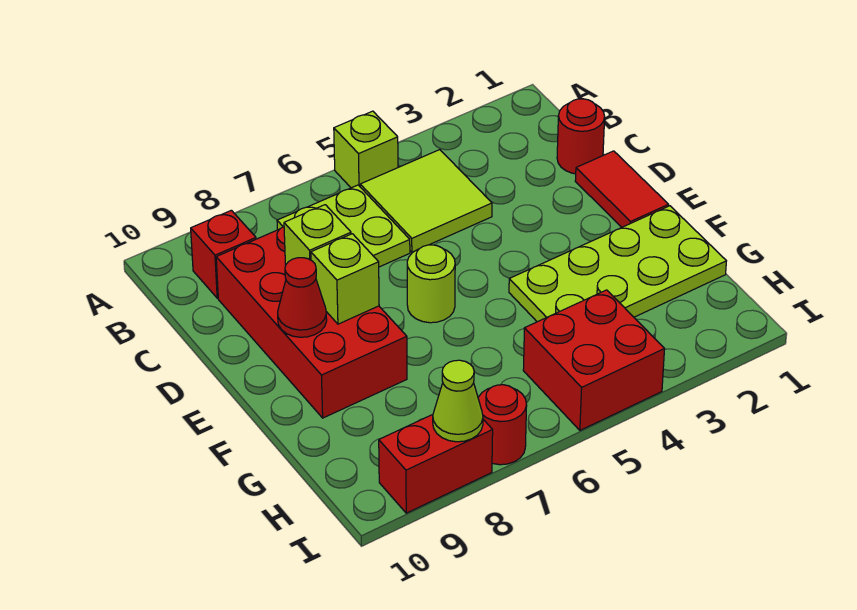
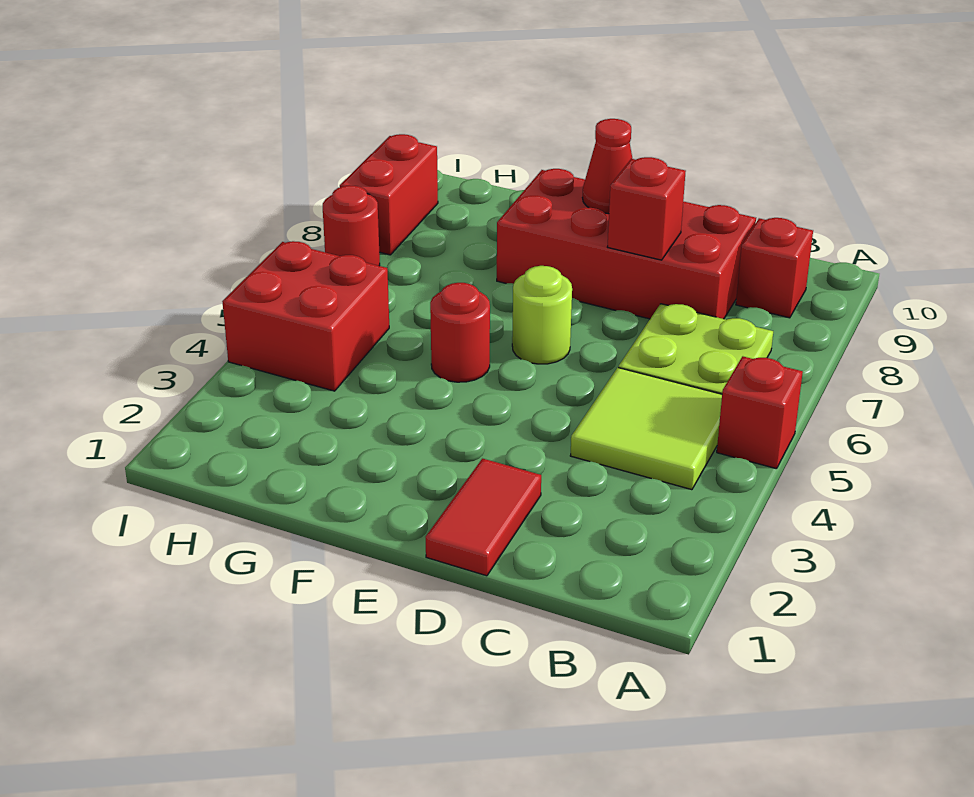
lime brick A5 level 1 -> red brick A5 level 1
red round brick C1 level 1 -> red round brick F5 level 1
red tile D1:E1 level 1 -> red tile D1:D2 level 1
lime brick D8 level 2 -> red brick D8 level 2
lime brick E8 level 2 -> none
lime plate F1:G4 level 1 -> none
lime cone I8 level 2 -> none

